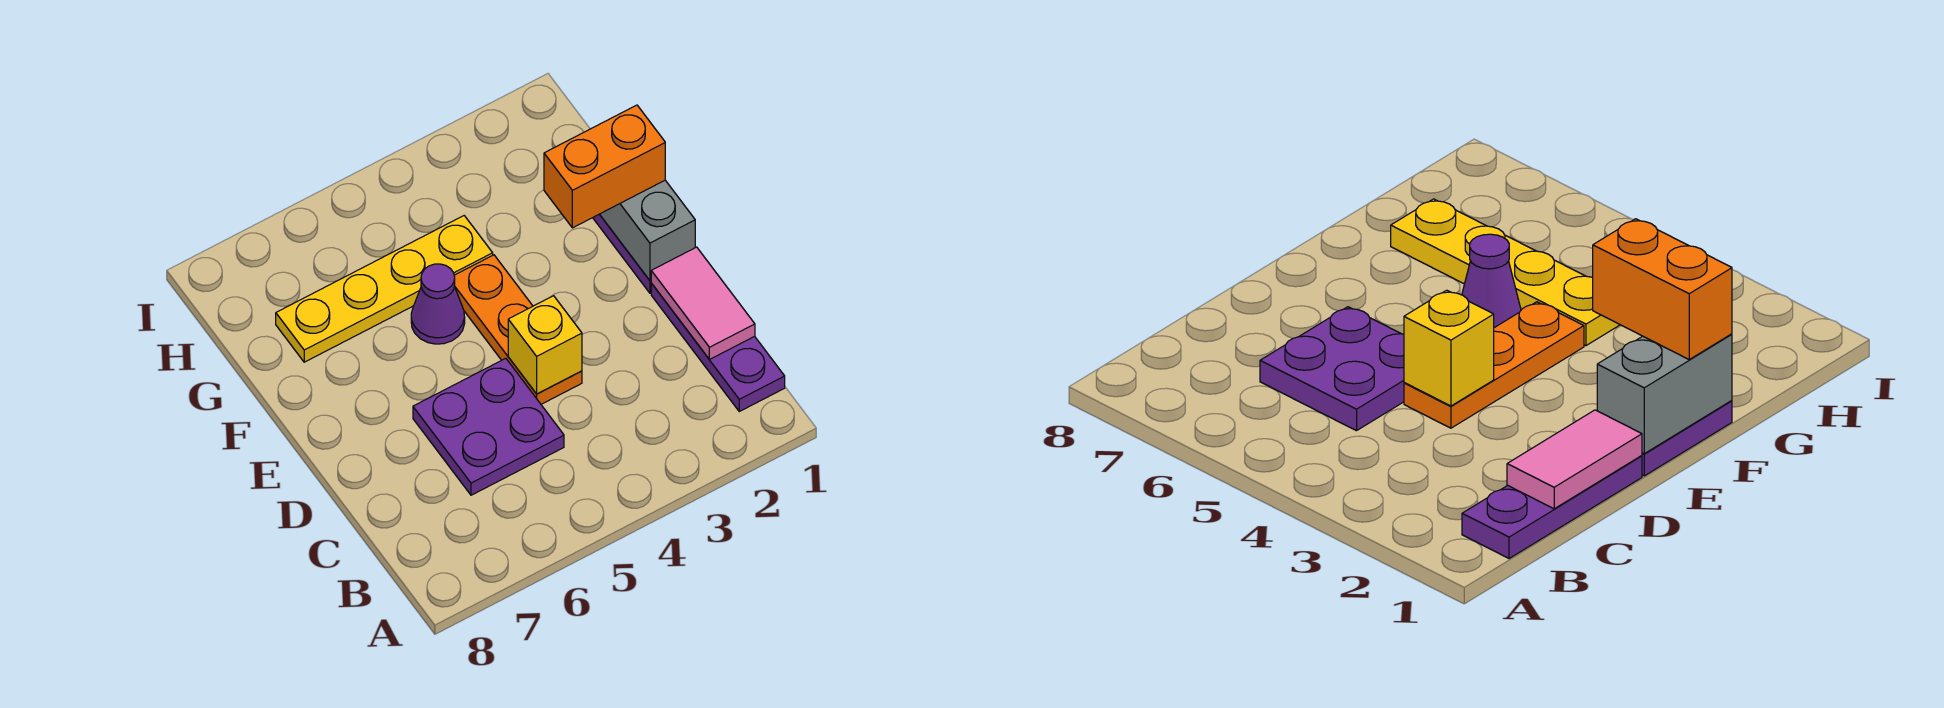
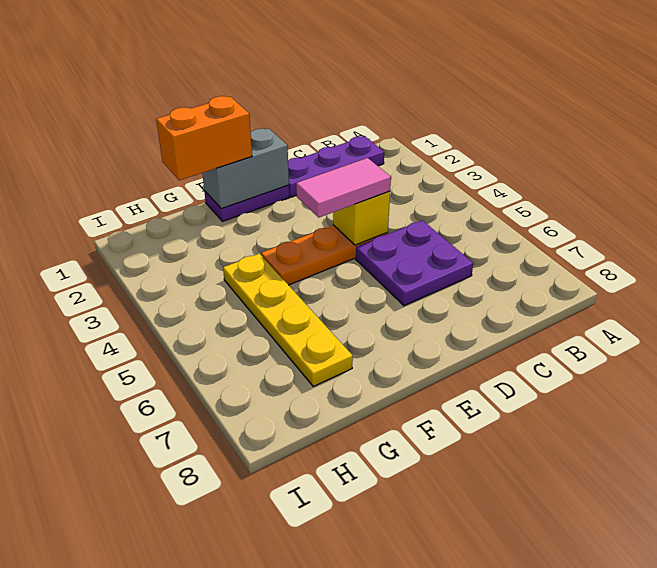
pink tile C1:D1 level 2 -> pink tile D4:E4 level 3
orange brick F1:F2 level 3 -> orange brick F1:G1 level 3
purple cone F5 level 1 -> none

